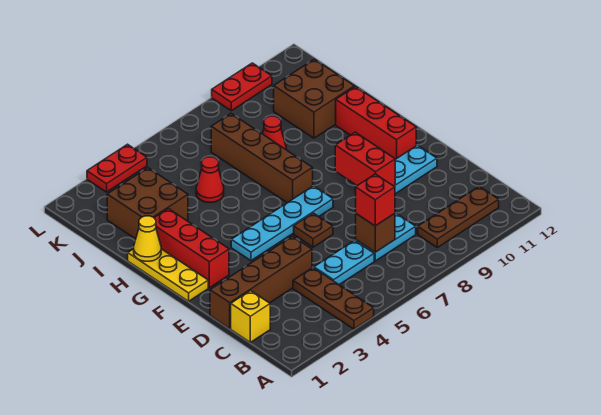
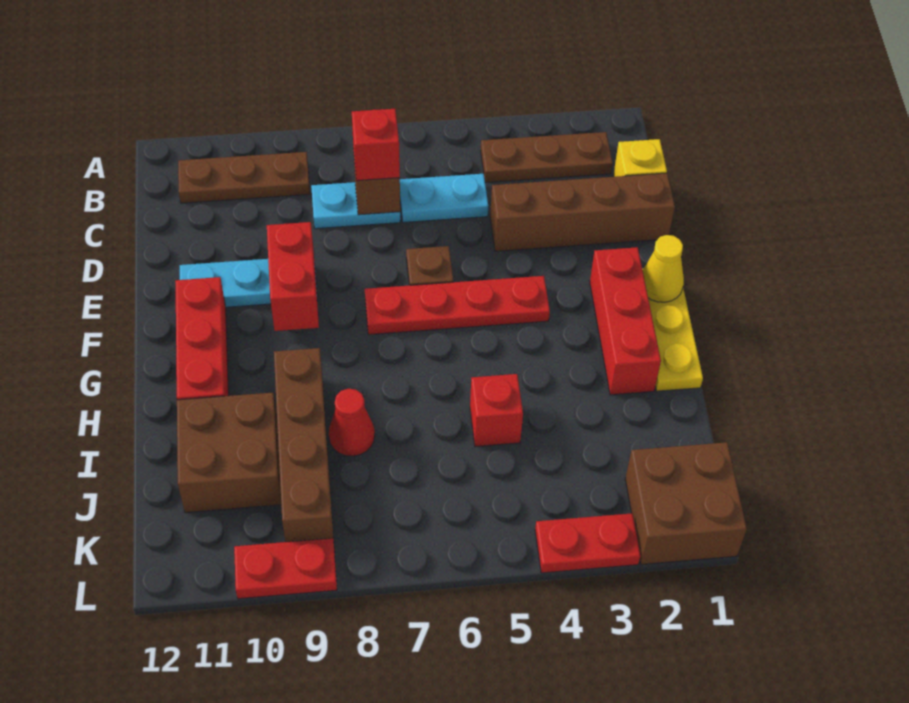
brown plate A4:C4 level 1 -> brown plate B2:B4 level 1
cyan plate F4:F7 level 1 -> red plate F4:F7 level 1
brown brick G7:J7 level 1 -> brown brick H9:K9 level 1
yellow cone H1 level 2 -> yellow cone F1 level 2
brown brick I2:J3 level 1 -> brown brick K1:L2 level 1
red cone I5 level 1 -> red brick I5 level 1

